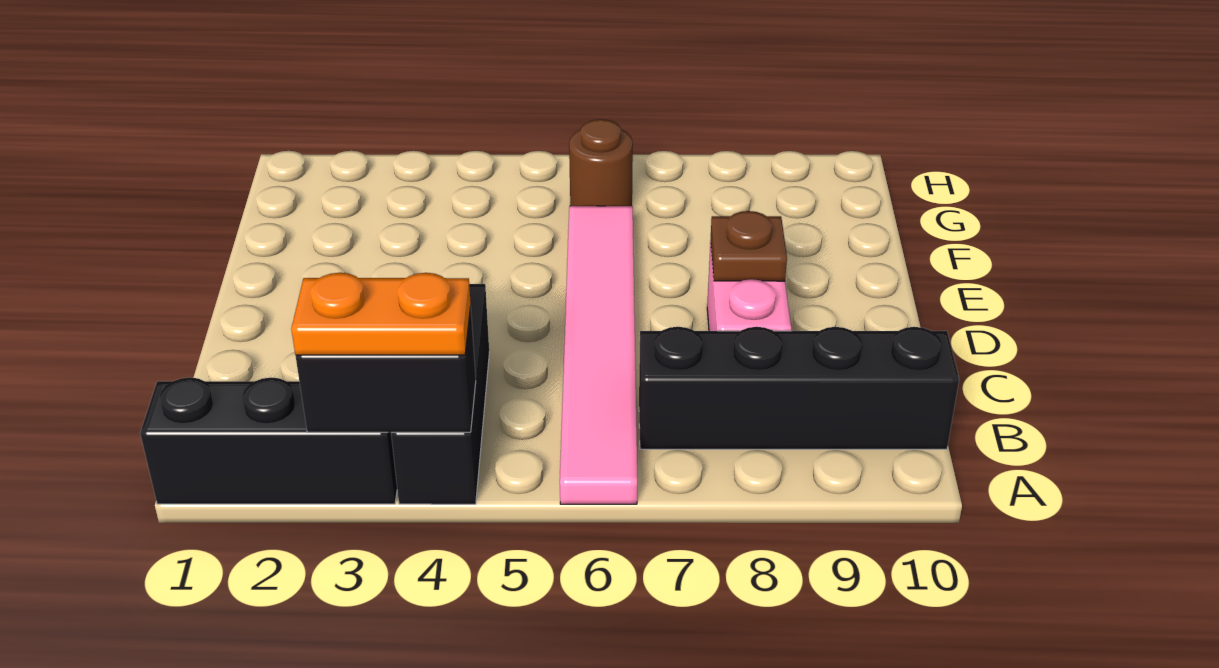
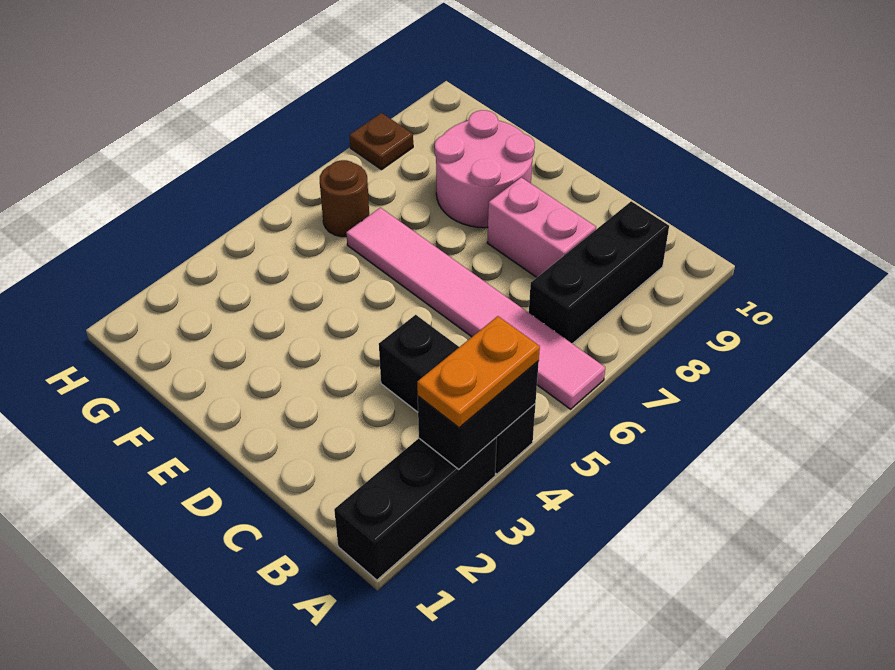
black brick B7:B10 level 1 -> black brick B7:B9 level 1
brown plate D8 level 2 -> brown plate H8 level 1
none -> pink round brick E8:F9 level 1

